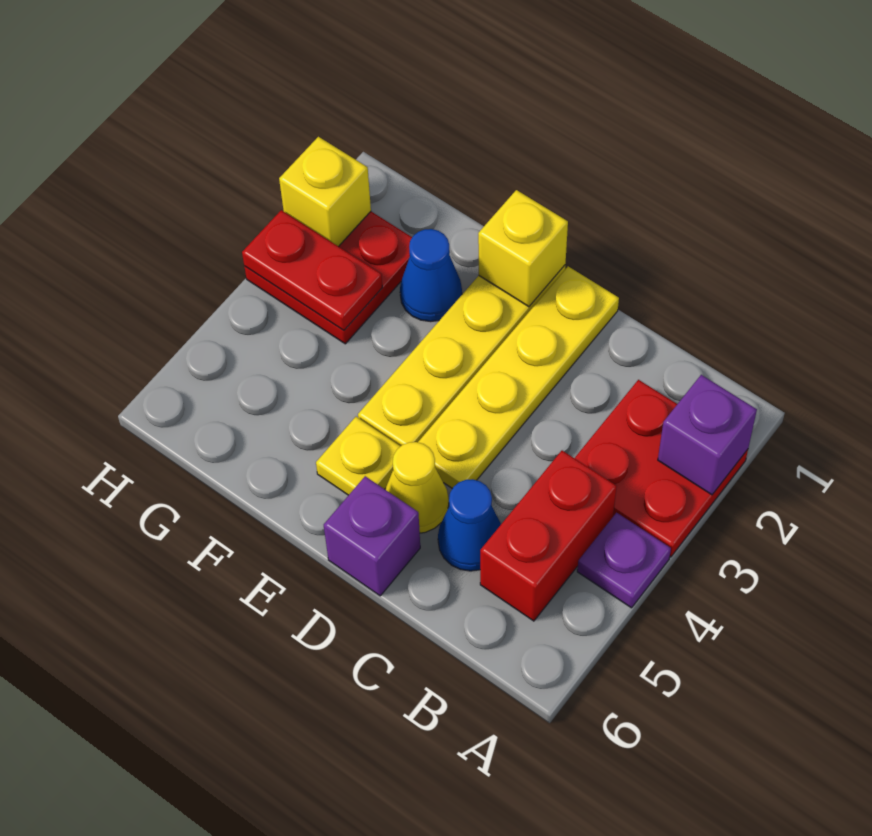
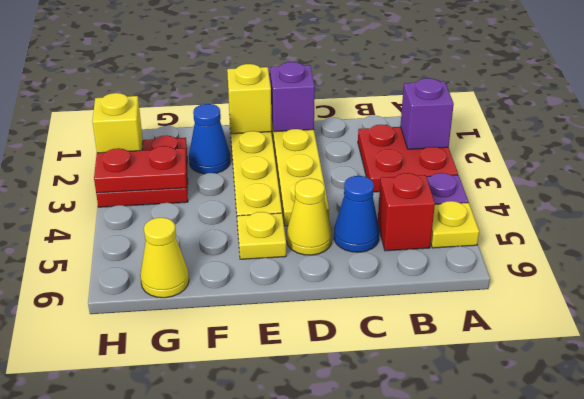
none -> yellow plate A5 level 1
red brick B4:B5 level 1 -> red brick B5 level 1
purple brick D6 level 1 -> purple brick D1 level 2
none -> yellow cone G6 level 1

